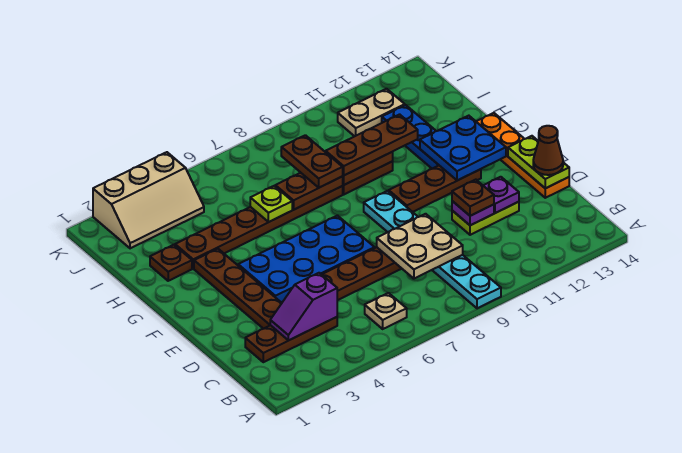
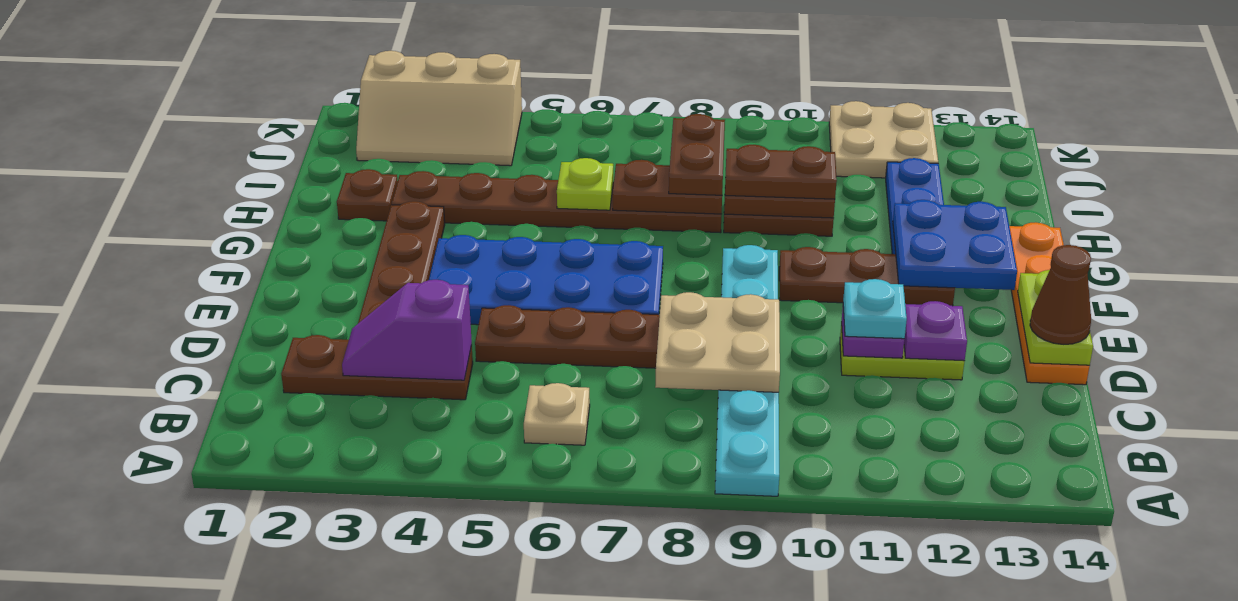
brown plate D11 level 3 -> cyan plate D11 level 3
brown plate H9:H11 level 3 -> brown plate H9:H10 level 3
tan plate J11:J12 level 1 -> tan plate J11:K12 level 1

